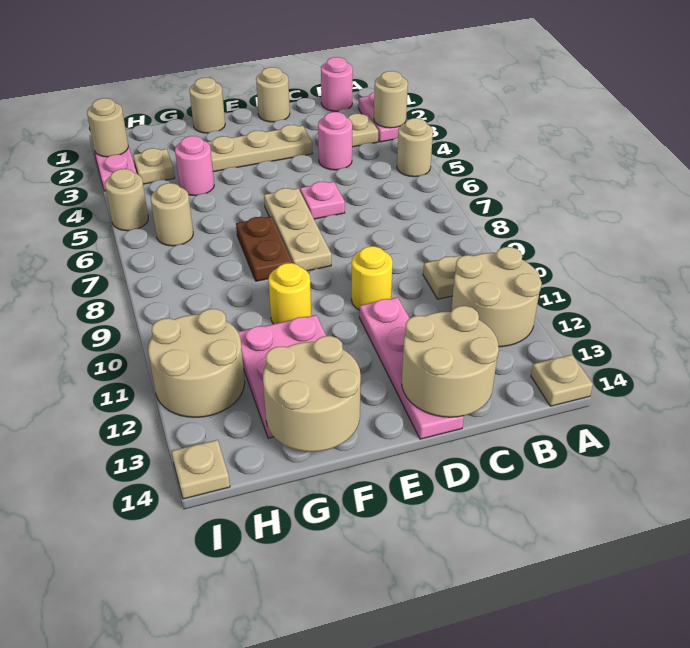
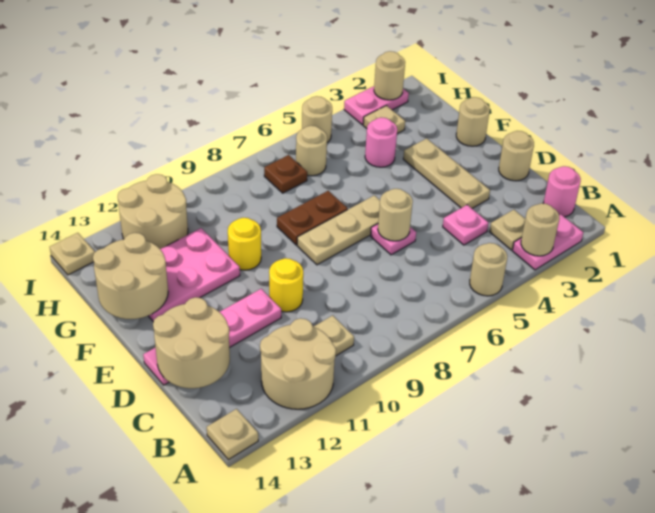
pink round brick C4 level 1 -> pink plate C4 level 1
none -> tan round brick D6 level 2
none -> brown plate H7 level 1

